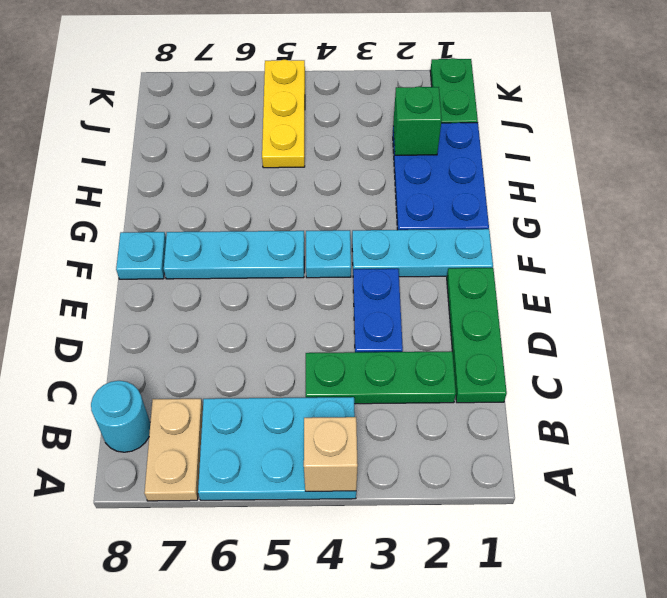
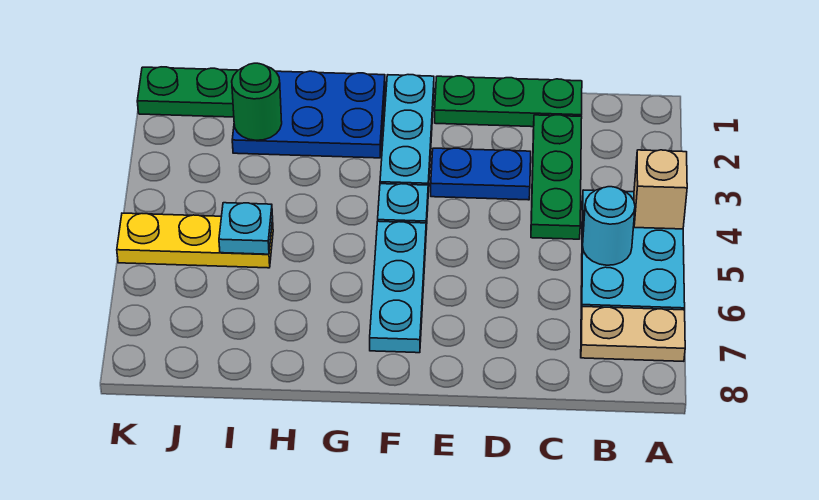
cyan round brick B8 level 1 -> cyan round brick B5 level 2
cyan plate F8 level 1 -> cyan plate I5 level 2
green brick I2 level 2 -> green round brick I2 level 2

